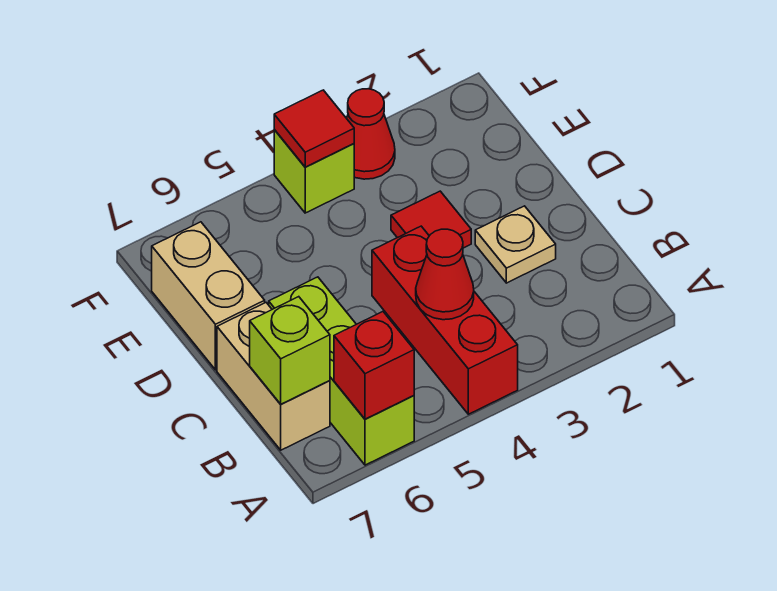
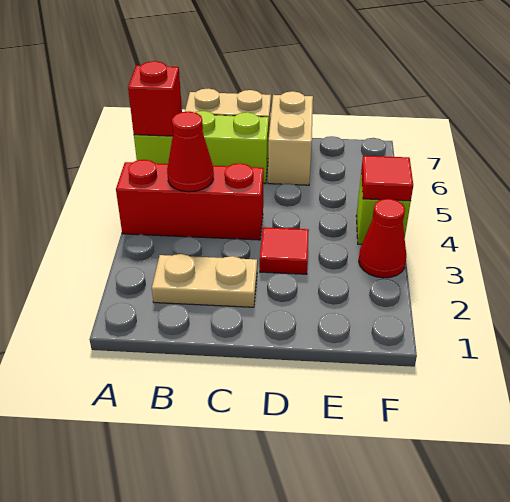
lime brick B7 level 2 -> none
tan plate C2 level 1 -> tan plate B2:C2 level 1
tan brick D7:E7 level 1 -> tan brick D6:D7 level 1

